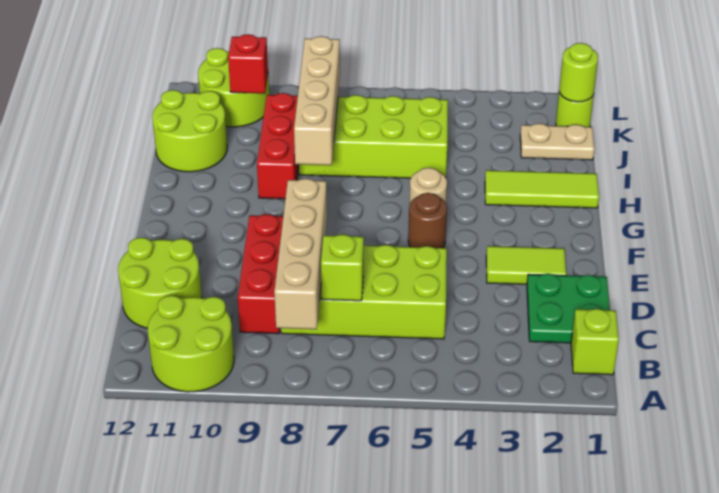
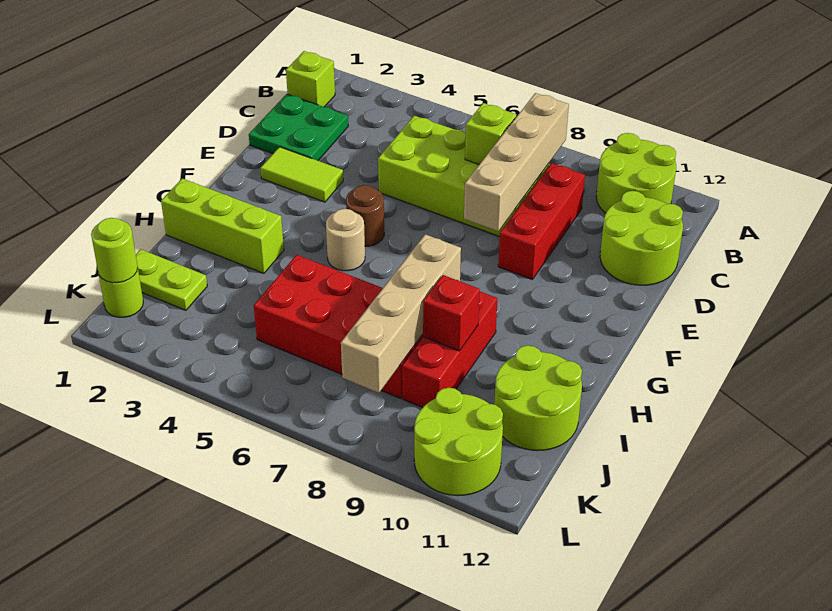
lime tile H1:H3 level 1 -> lime brick H1:H3 level 1
lime brick I5:J8 level 1 -> red brick I5:J8 level 1
tan plate J1:J2 level 1 -> lime plate J1:J2 level 1
red brick K10 level 2 -> red brick I9 level 2

